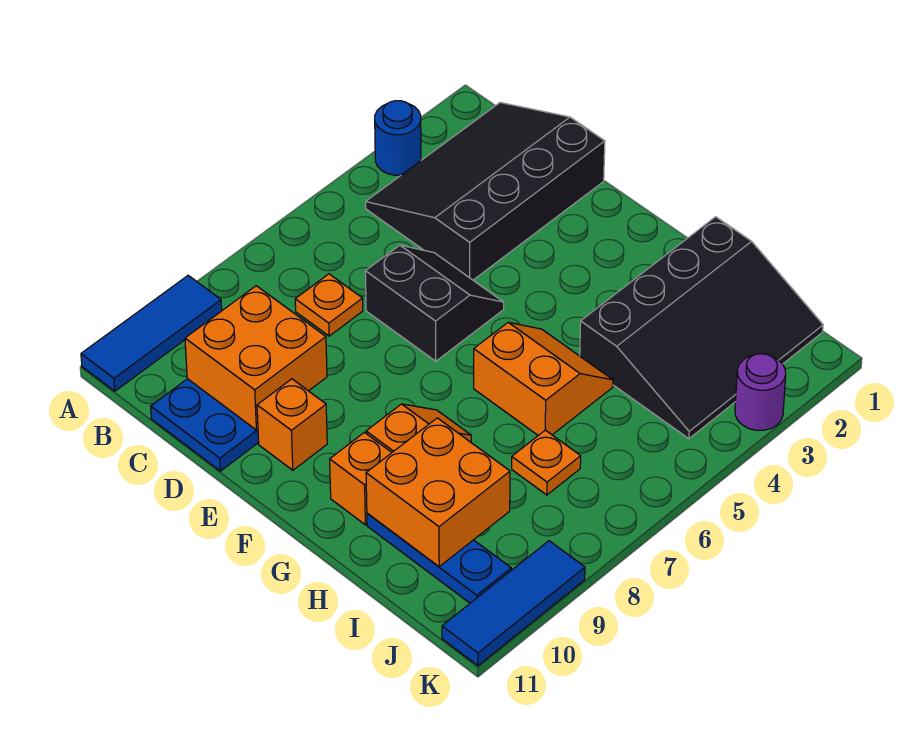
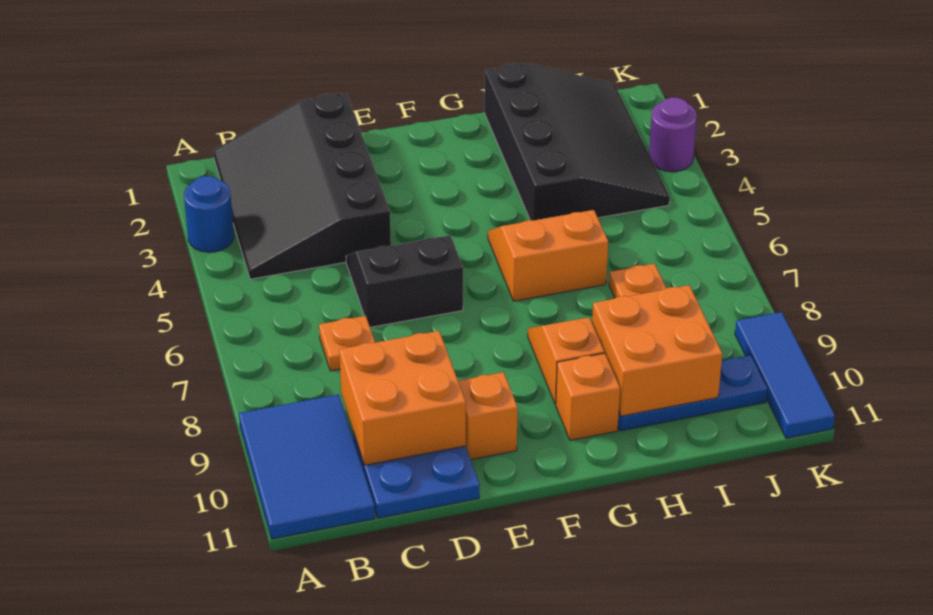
blue tile A9:A11 level 1 -> blue tile A9:B11 level 1

